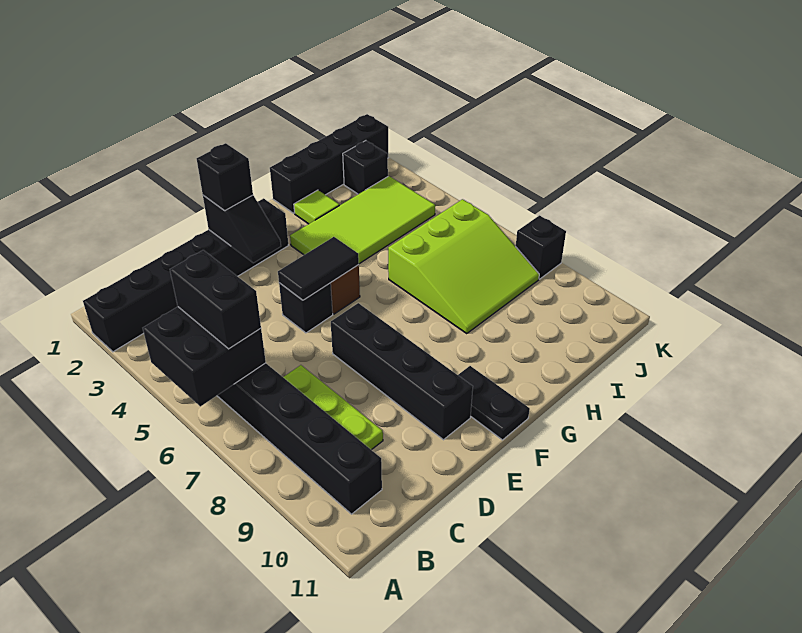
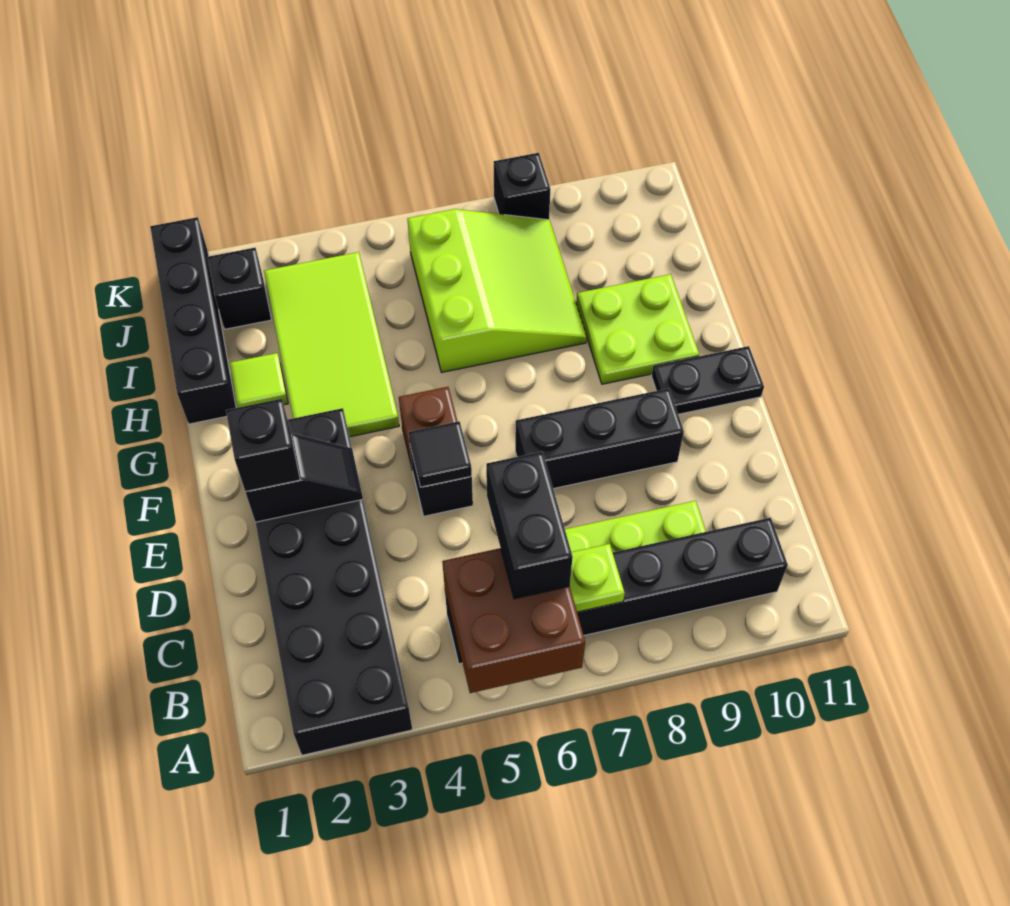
black brick A2:F2 level 1 -> black brick A2:F3 level 1
black brick A5:B6 level 2 -> brown brick A5:B6 level 2
black brick B5:B6 level 3 -> black brick B6:C6 level 3
none -> lime plate B7 level 2
black tile E5:F5 level 2 -> black tile E5 level 2
black brick E7:E10 level 1 -> black brick E7:E9 level 1
none -> lime plate G9:H10 level 1

